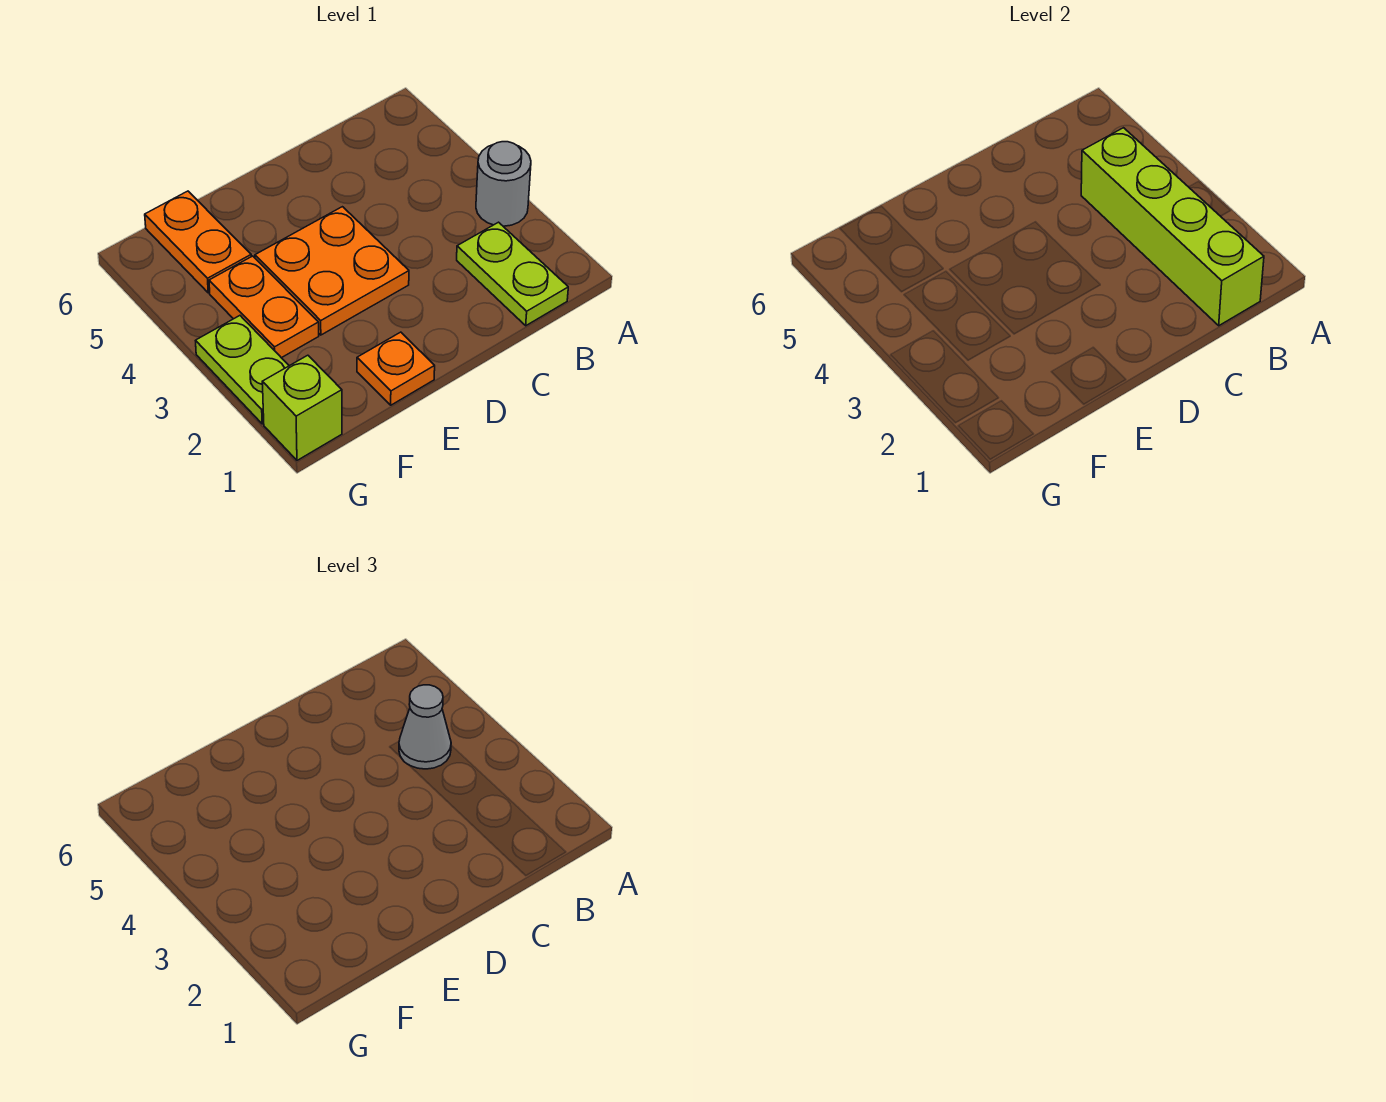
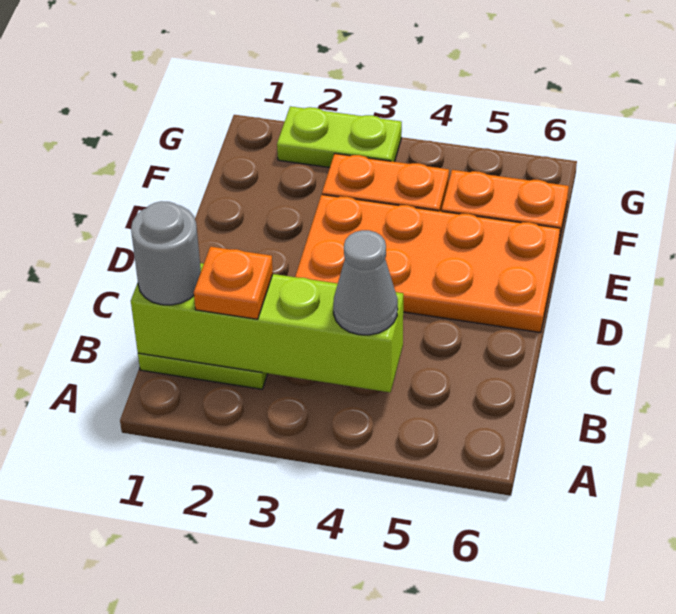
grey round brick A3 level 1 -> grey round brick B1 level 3
orange plate D3:E4 level 1 -> orange plate D3:E6 level 1
orange plate E1 level 1 -> orange plate B2 level 3
lime brick G1 level 1 -> none

